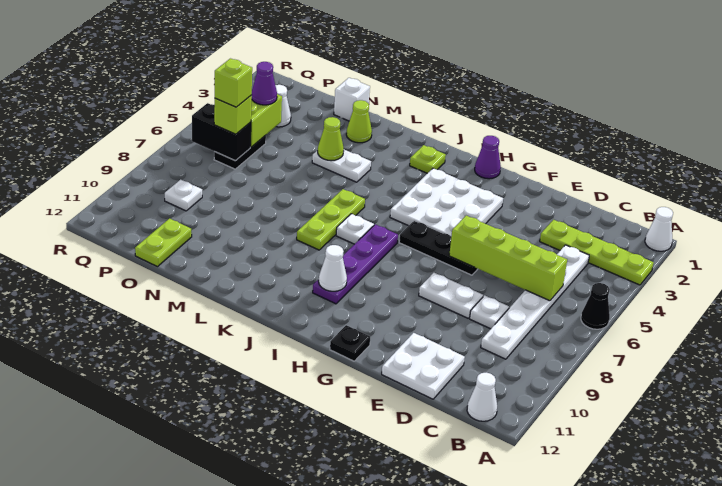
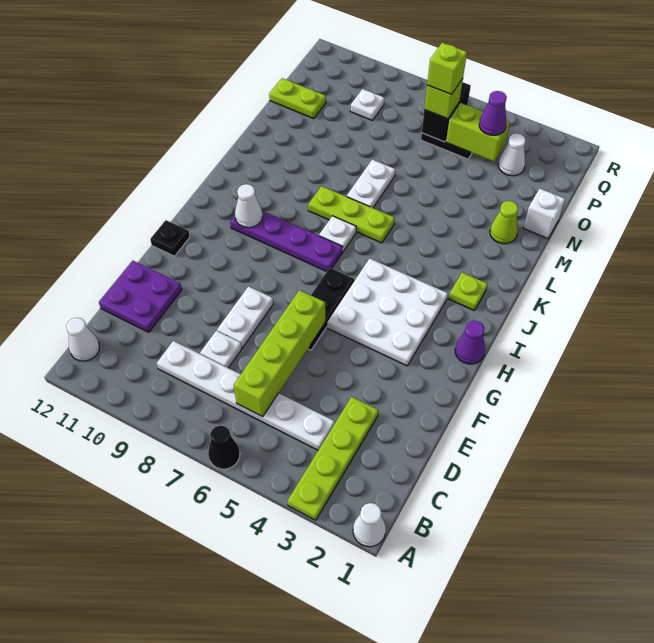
white plate D11:E12 level 1 -> purple plate D11:E12 level 1
white plate L4:M4 level 1 -> white plate L7:M7 level 1
lime cone M4 level 2 -> none

